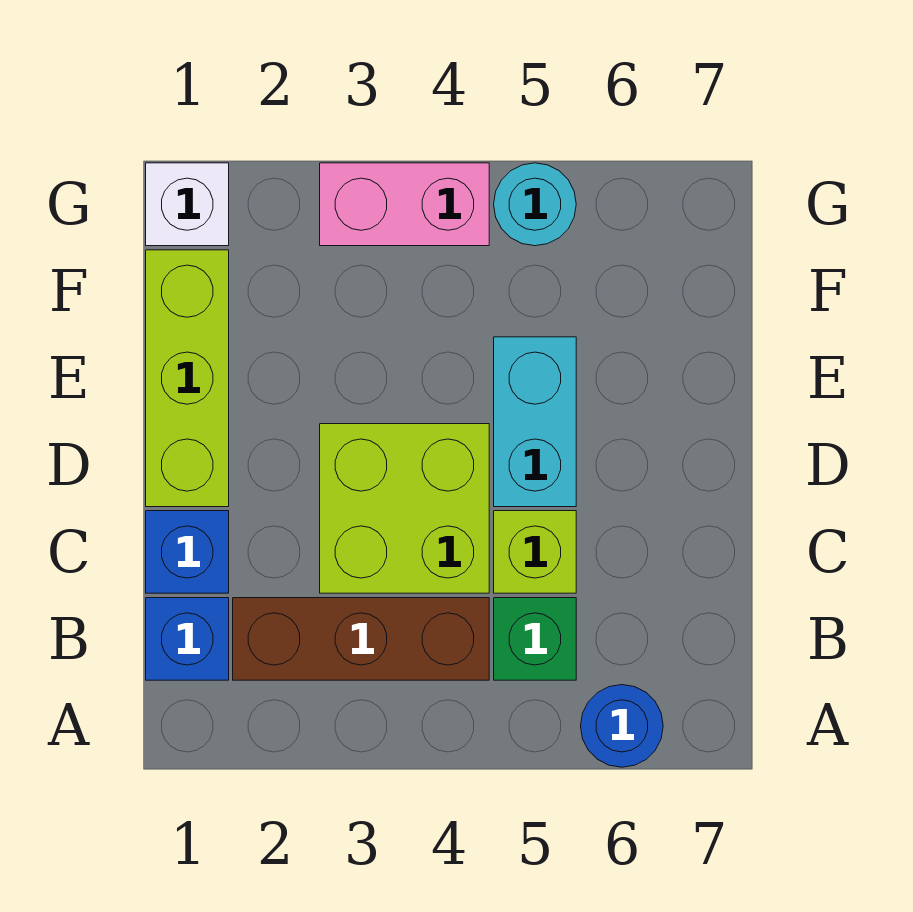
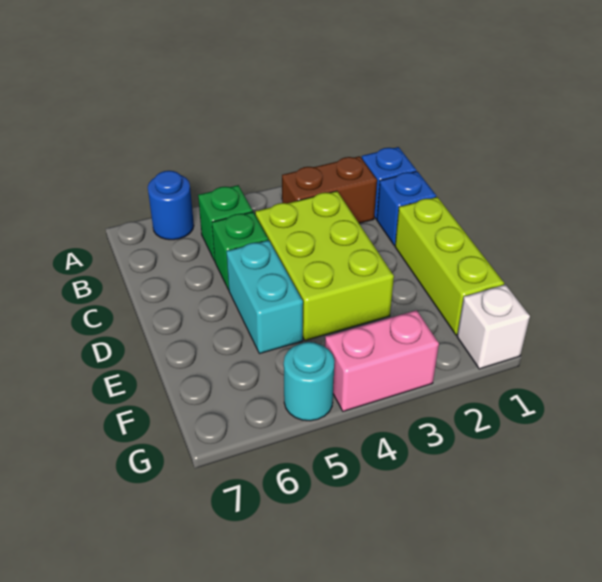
brown brick B2:B4 level 1 -> brown brick B2:B3 level 1
lime brick C3:D4 level 1 -> lime brick C3:E4 level 1
lime brick C5 level 1 -> green brick C5 level 1

